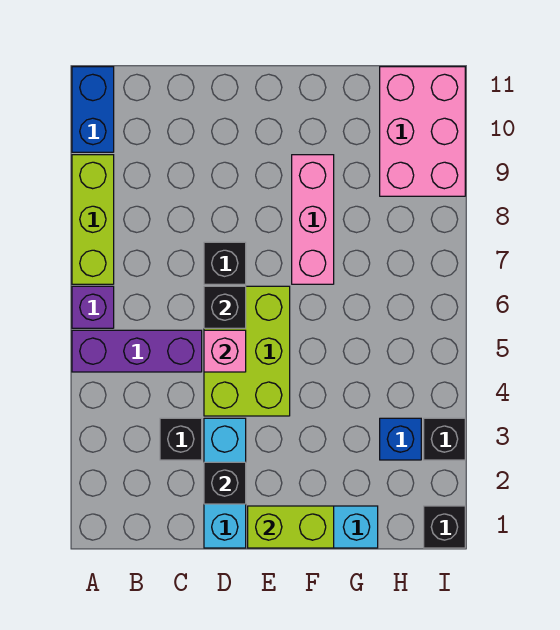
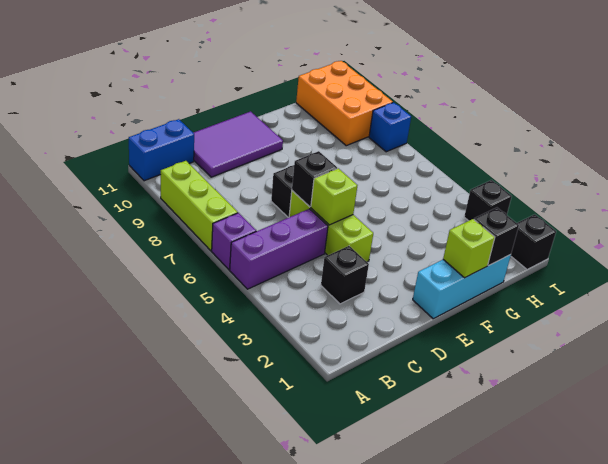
blue brick A10:A11 level 1 -> blue brick A11:B11 level 1
none -> purple tile C10:E11 level 1
cyan brick D1:D3 level 1 -> none
black brick D2 level 2 -> black brick G1 level 2
lime brick D4:E6 level 1 -> lime brick D4:D6 level 1
pink brick D5 level 2 -> lime brick D5 level 2
lime brick E1:F1 level 2 -> lime brick F1 level 2
pink brick F7:F9 level 1 -> none
blue brick H3 level 1 -> blue brick I8 level 1
pink brick H9:I11 level 1 -> orange brick H9:I11 level 1

